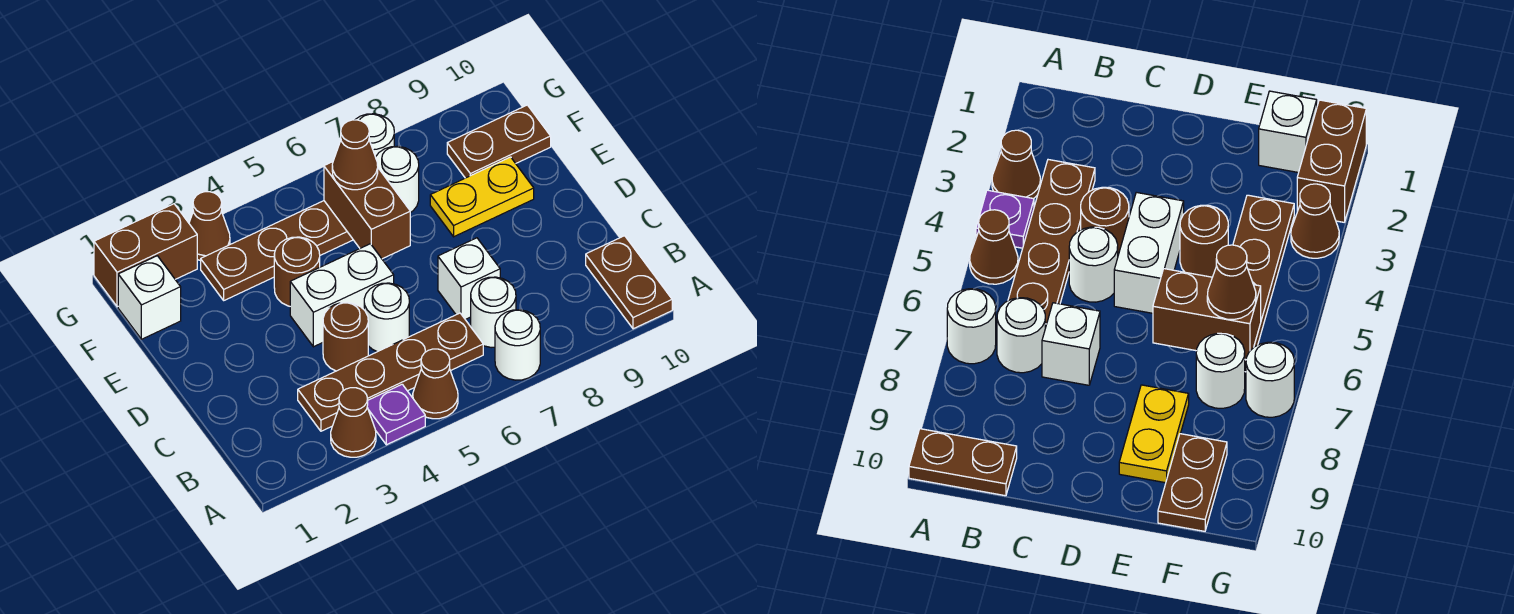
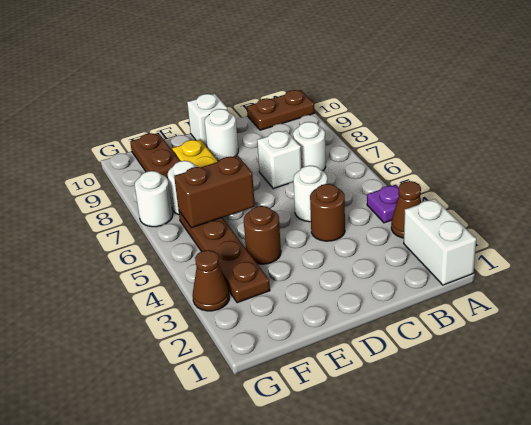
brown cone A5 level 1 -> none
white round brick A7 level 1 -> white round brick D9 level 1
brown plate B3:B6 level 1 -> none
white brick D4:D5 level 1 -> white brick A1:A2 level 1
white brick F1 level 1 -> white brick D10 level 1
brown cone F6 level 3 -> none
brown brick G1:G2 level 1 -> none

